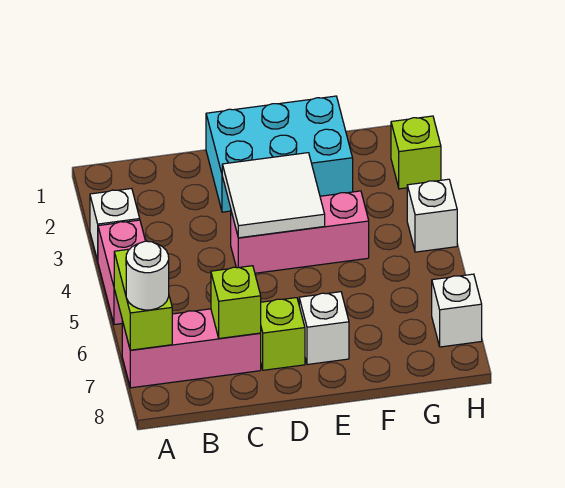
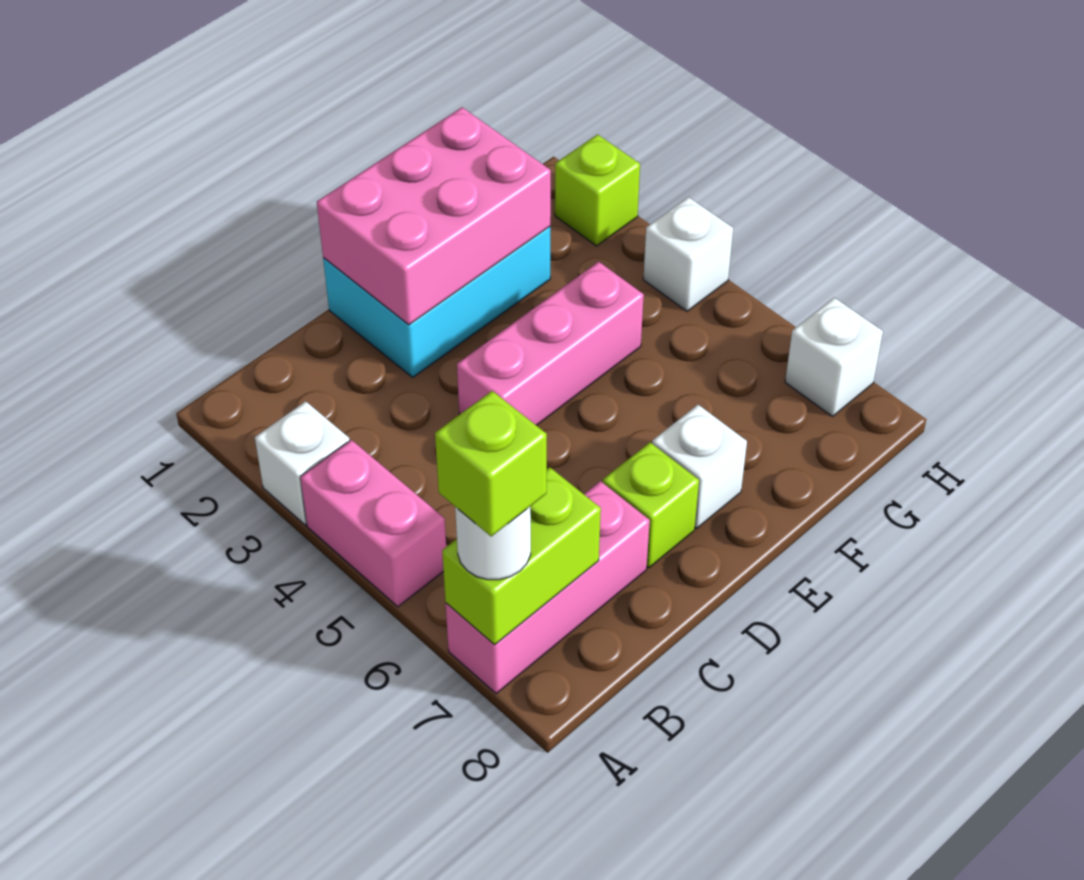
lime brick A6:A7 level 2 -> lime brick A7:B7 level 2
lime brick C7 level 2 -> lime brick A7 level 4
none -> pink brick D1:F2 level 2
white tile D3:E4 level 2 -> none

